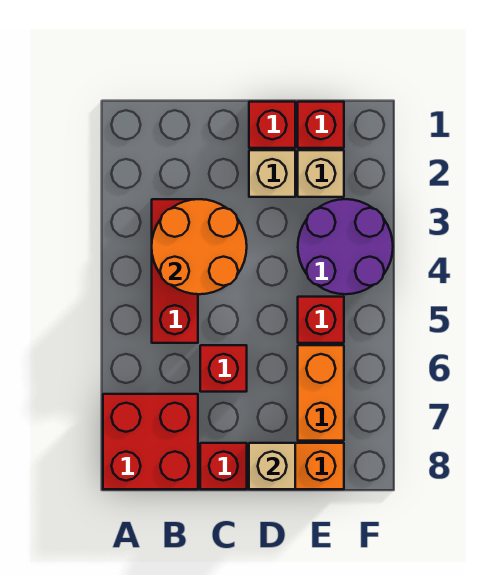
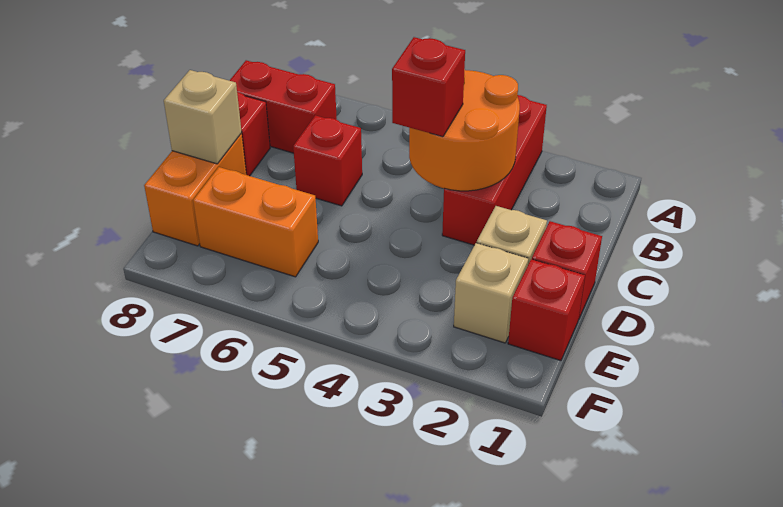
red brick A7:B8 level 1 -> red brick B7:B8 level 1
red brick B3:B5 level 1 -> red brick A3:C3 level 1
purple round brick E3:F4 level 1 -> none
red brick E5 level 1 -> red brick C4 level 3

